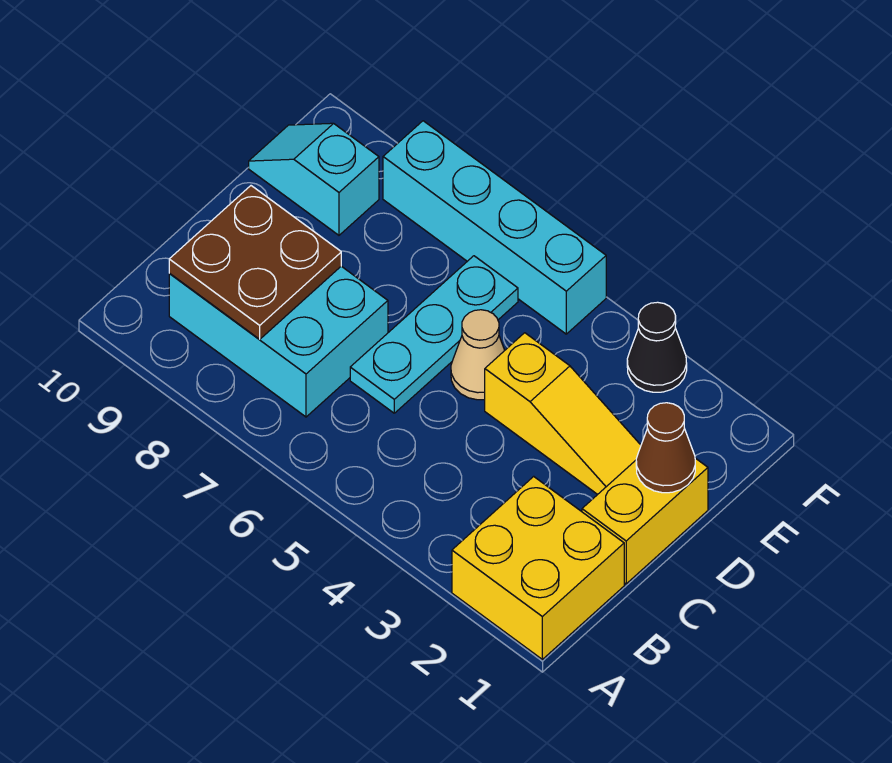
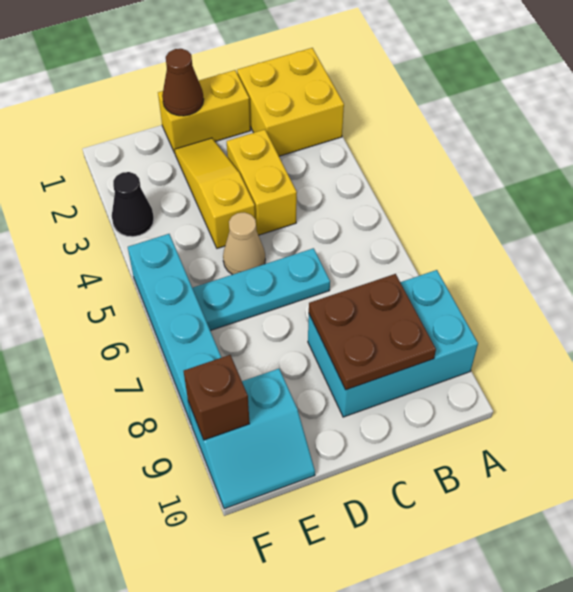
cyan brick B7:C9 level 1 -> cyan brick A8:C9 level 1
none -> yellow brick C3:C4 level 1
cyan slope E9:E10 level 1 top 9 -> cyan slope E9:F10 level 1 top 9
none -> brown brick F9 level 2

